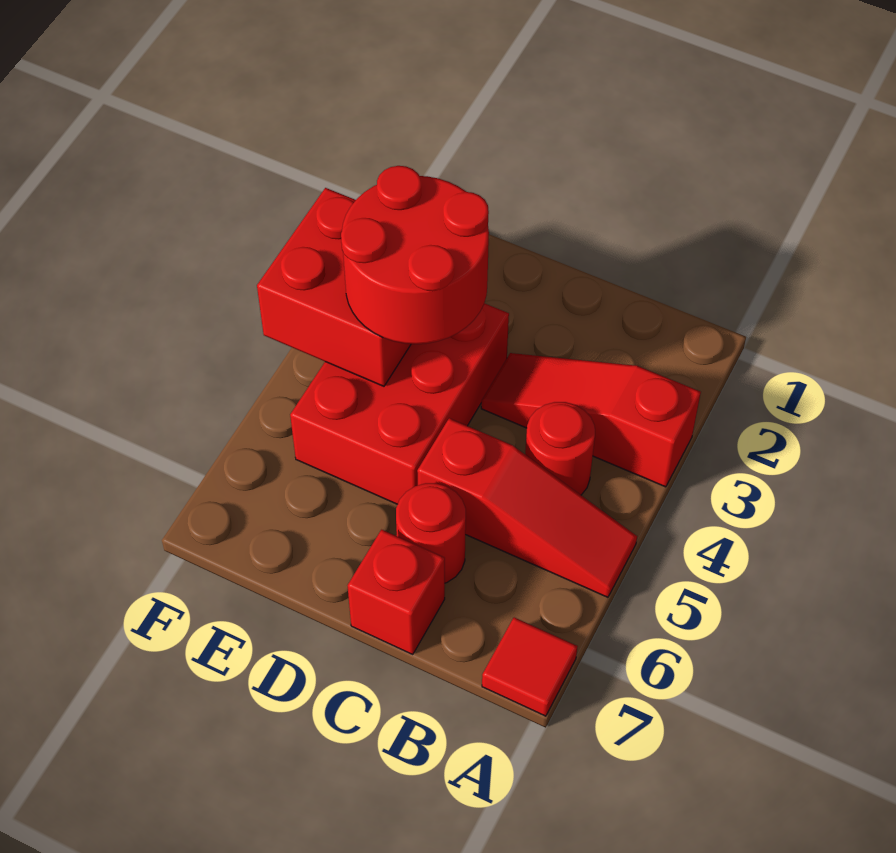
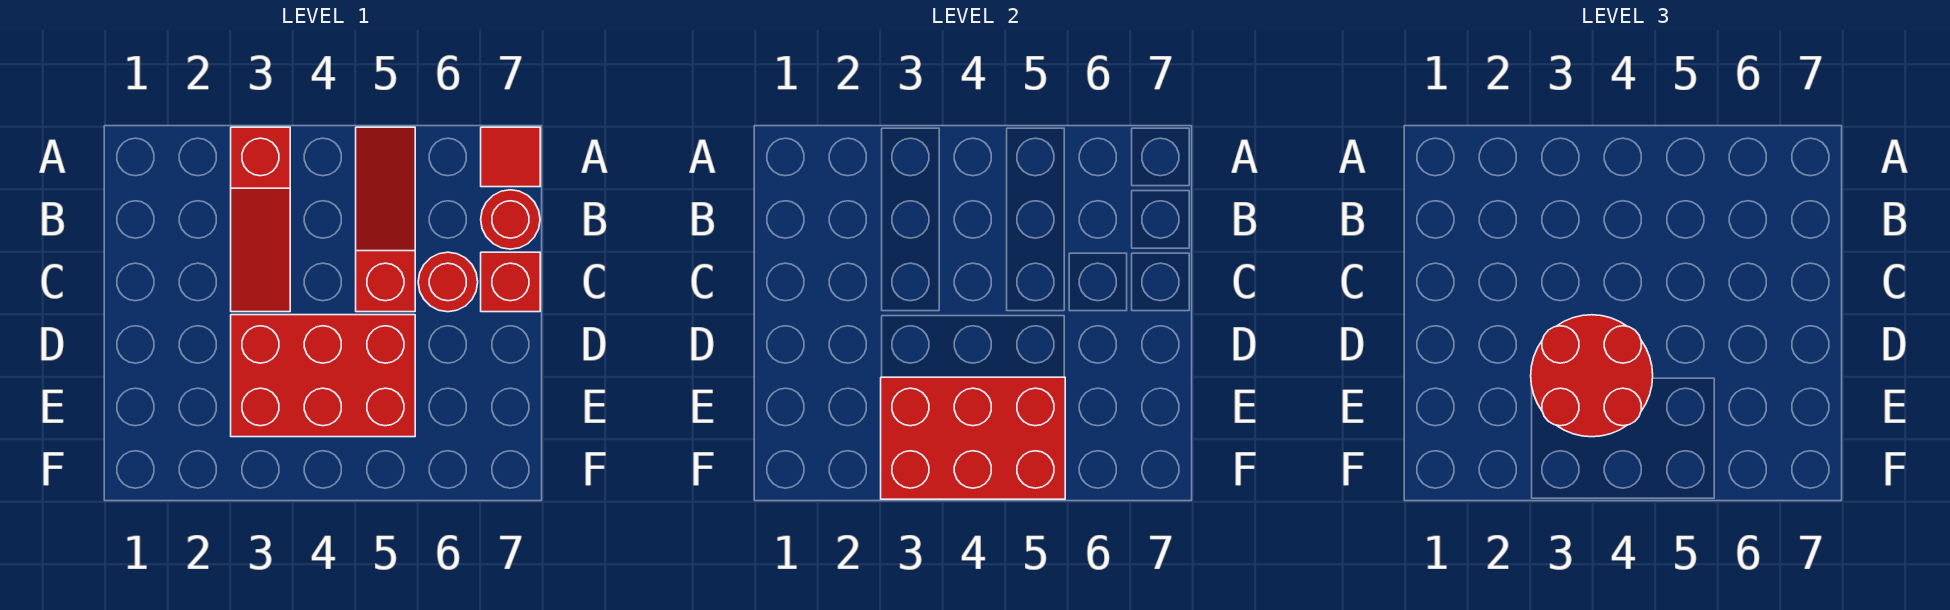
red round brick B4 level 1 -> red round brick B7 level 1
red brick E3:F4 level 2 -> red brick E3:F5 level 2

